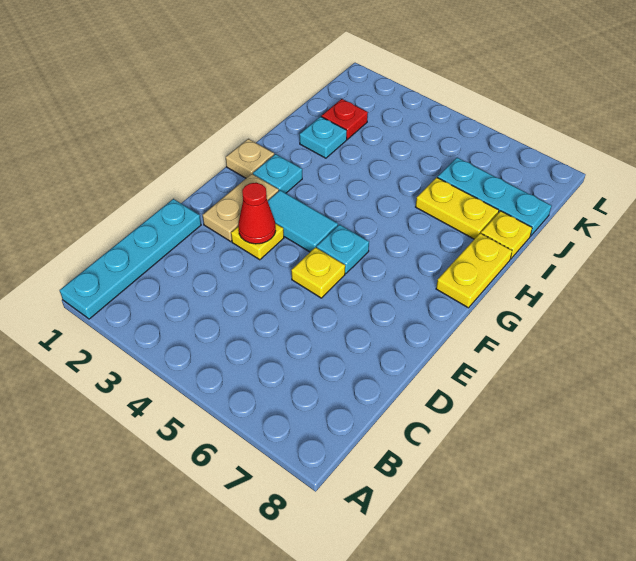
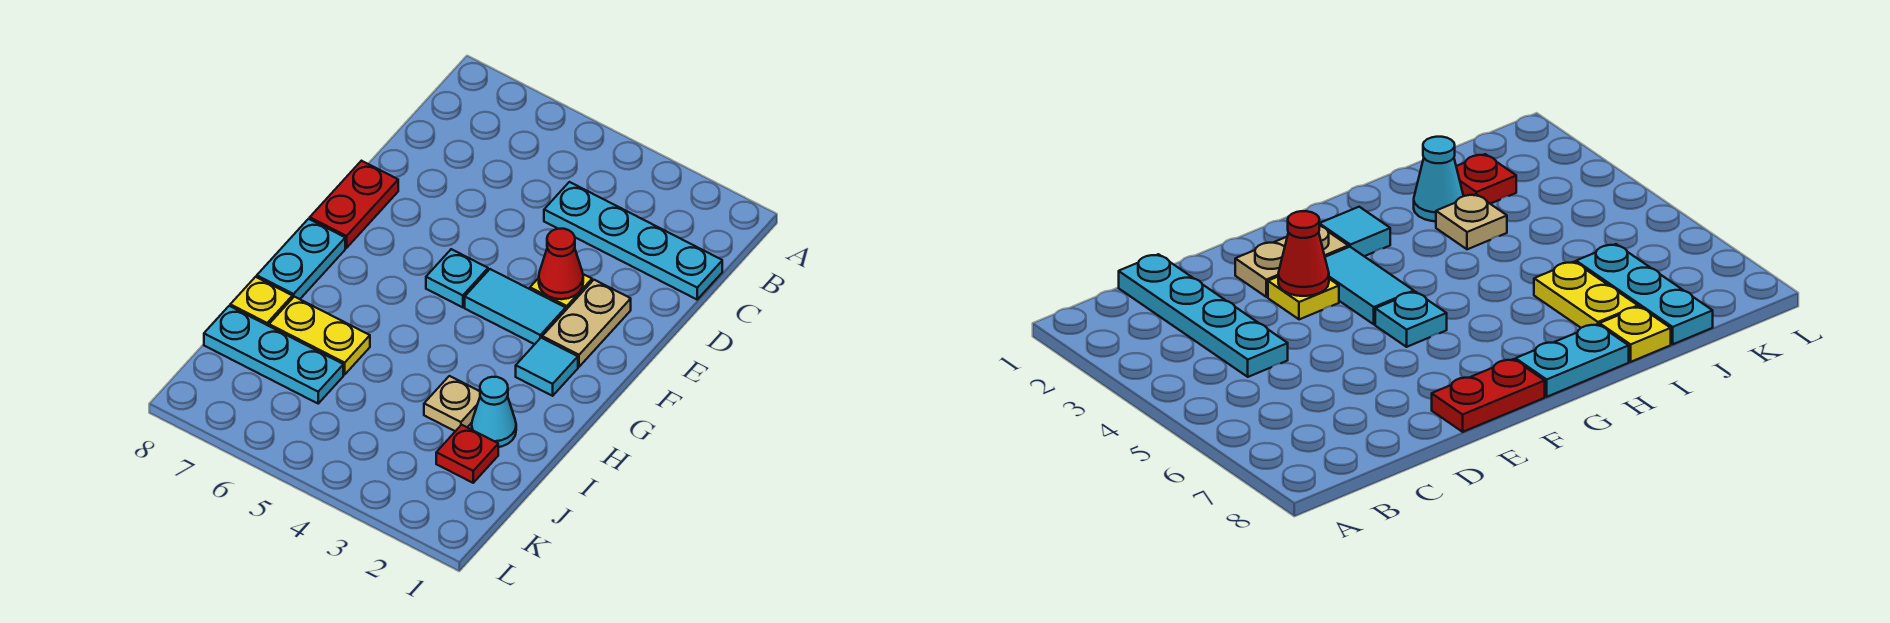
cyan plate A1:D1 level 1 -> cyan plate C1:C4 level 1
yellow plate E5 level 1 -> none
none -> red plate E8:F8 level 1
tan plate G1 level 1 -> tan plate I3 level 1
cyan plate G2 level 1 -> cyan tile G2 level 1
yellow plate G8:H8 level 1 -> cyan plate G8:H8 level 1
cyan plate I2 level 1 -> cyan cone I2 level 1

